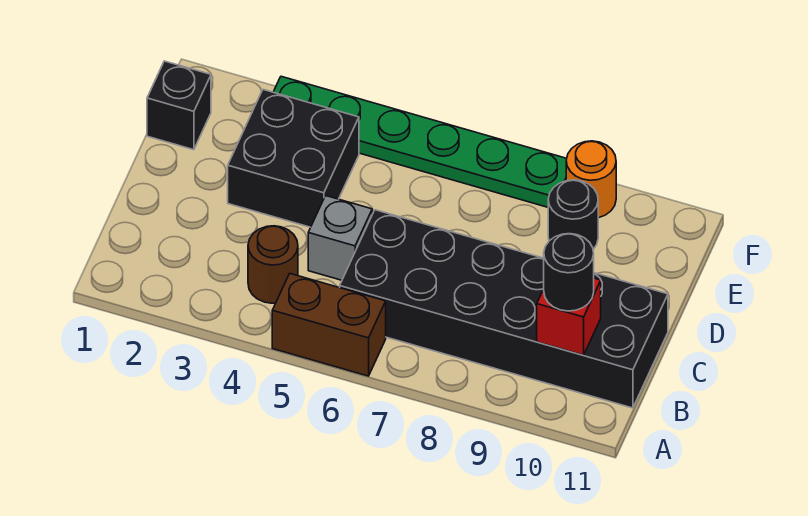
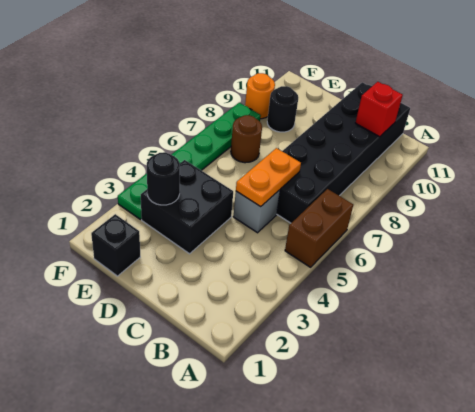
brown round brick B4 level 1 -> brown round brick E7 level 1
black round brick B10 level 3 -> black round brick E3 level 2
none -> orange plate C5:C6 level 2

